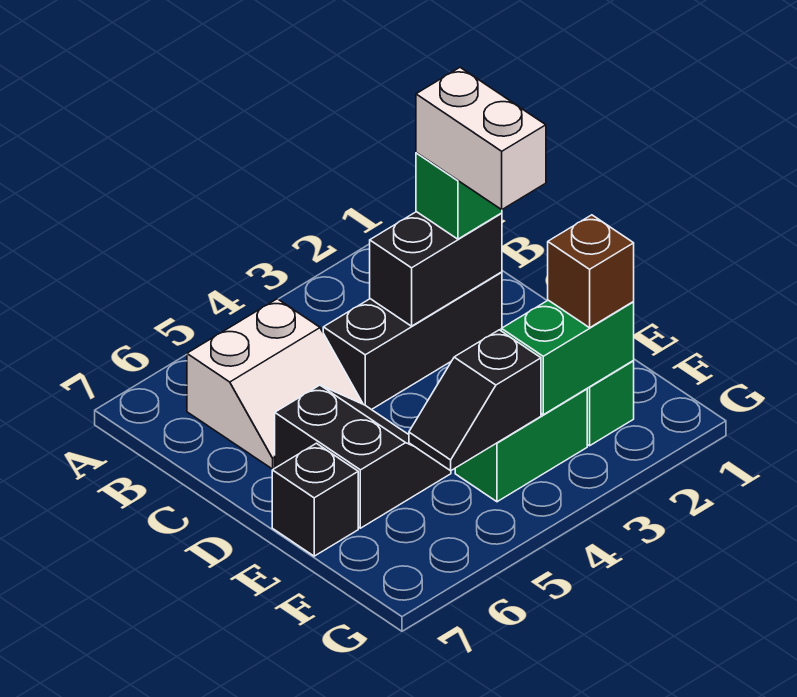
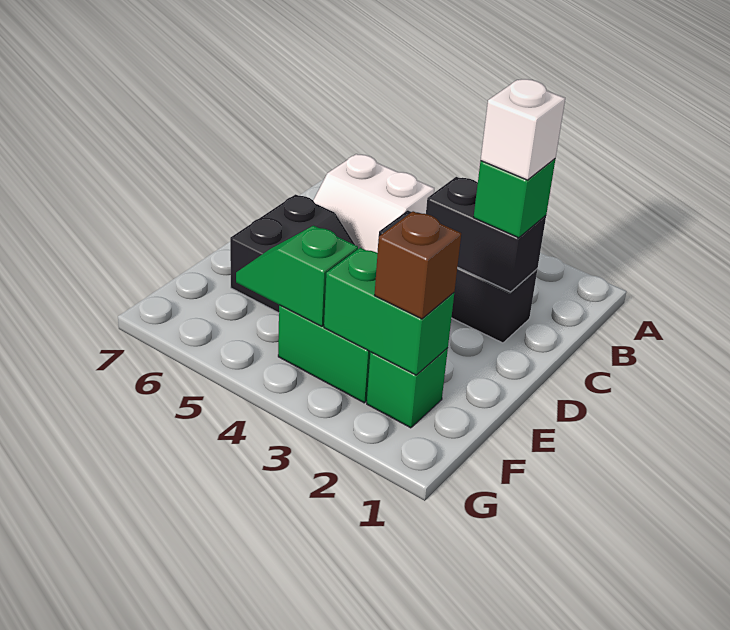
white brick C2:D2 level 4 -> white brick C2 level 4
black brick E7 level 1 -> none
black slope F4:F5 level 2 top 4 -> green slope F4:F5 level 2 top 4

